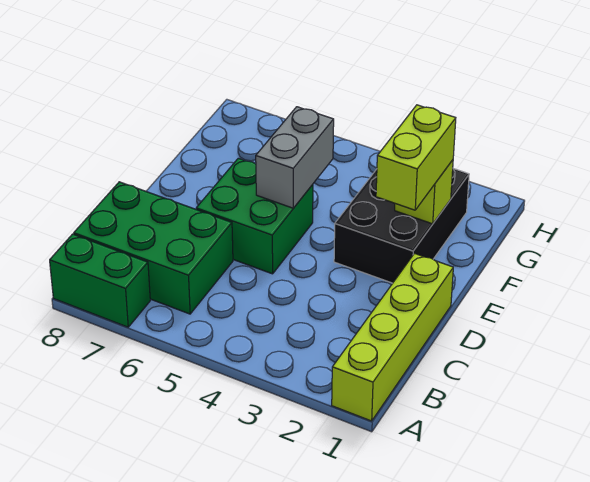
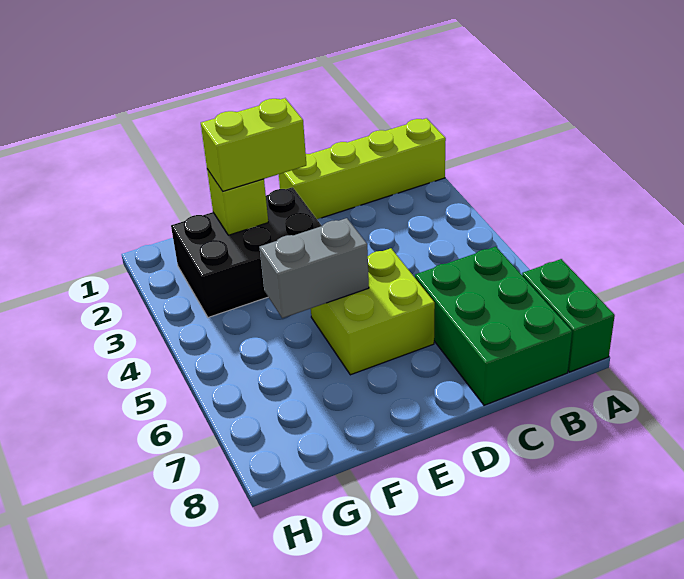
green brick D5:E6 level 1 -> lime brick D5:E6 level 1

